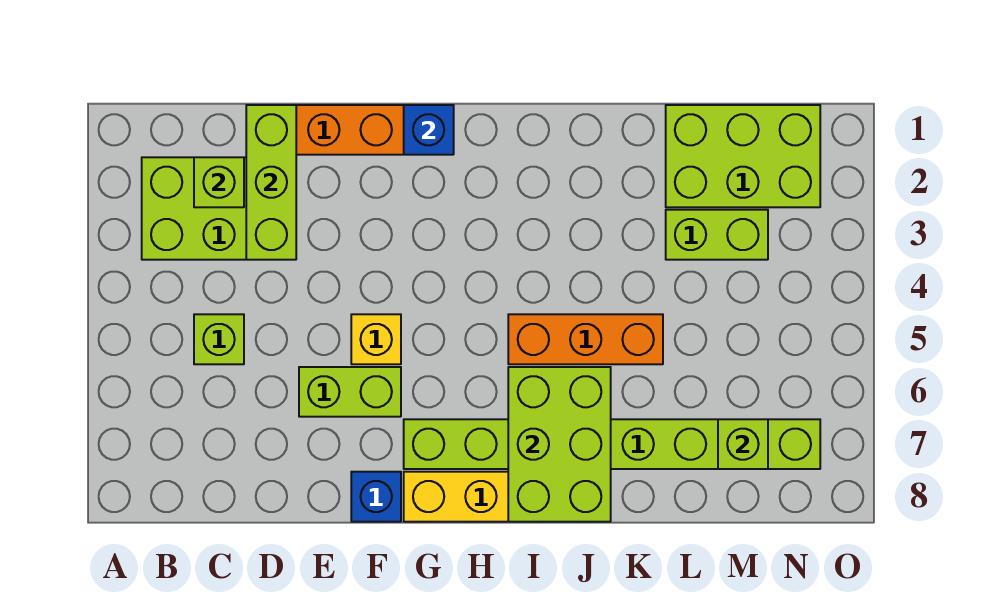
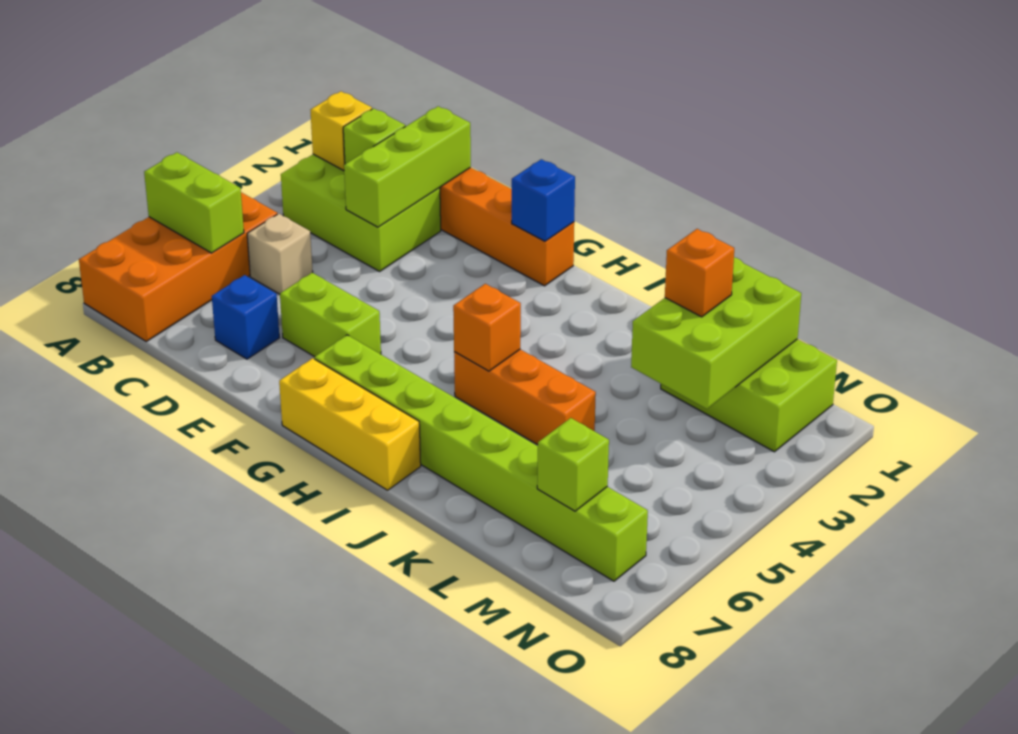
none -> orange brick A5:B8 level 1
lime brick C5 level 1 -> tan brick C5 level 1
yellow brick F5 level 1 -> yellow brick B2 level 2
blue brick F8 level 1 -> blue brick D7 level 1
none -> orange brick I5 level 2
lime brick I6:J8 level 2 -> lime brick L1:M3 level 2
none -> orange brick L2 level 3
lime brick L3:M3 level 1 -> lime brick A6:B6 level 2

